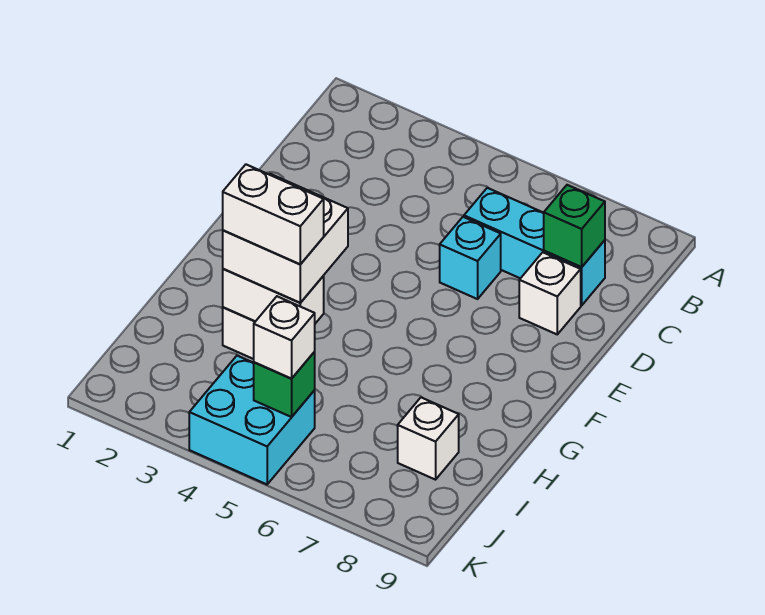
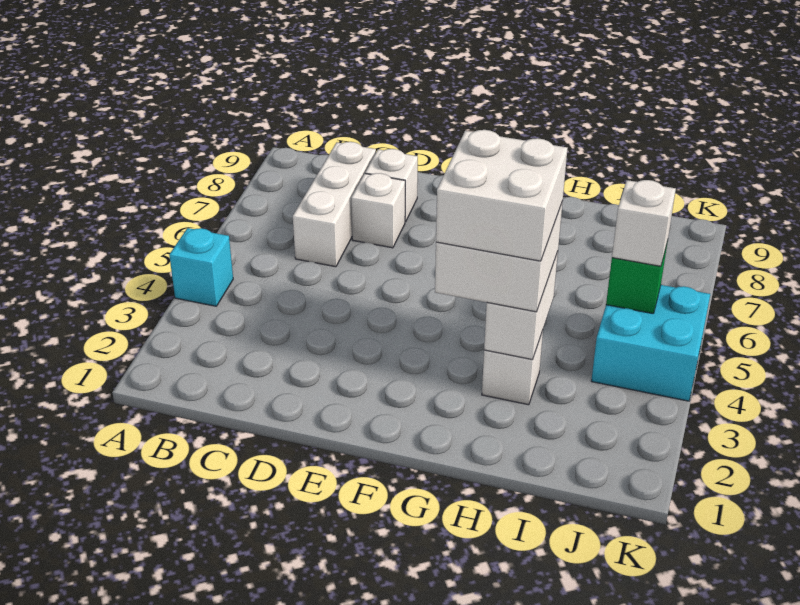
cyan brick C6:C8 level 1 -> white brick C6:C8 level 1
green brick C8 level 2 -> none
cyan brick D6 level 1 -> cyan brick A4 level 1
white brick H3:H4 level 4 -> white brick G3:H4 level 4
white brick I8 level 1 -> white brick D7 level 1

